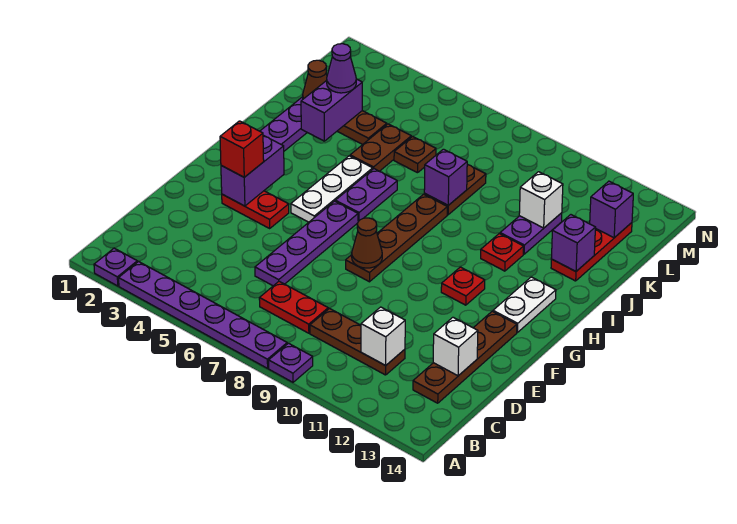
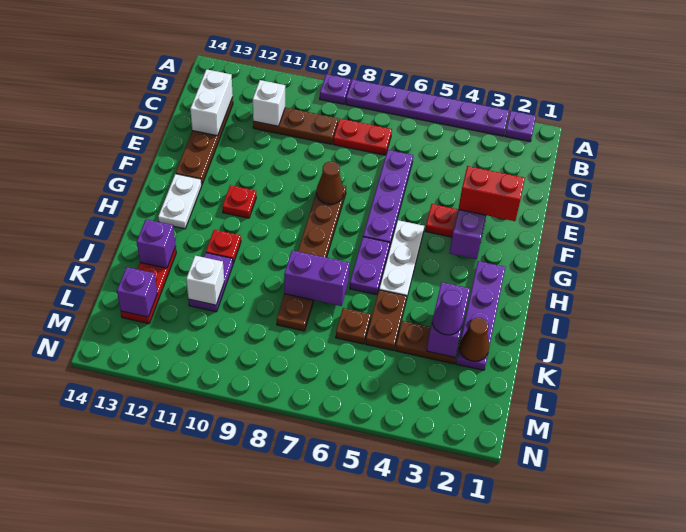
white brick D13 level 2 -> white brick C13:D13 level 2
red brick F3 level 3 -> red brick F2:F3 level 3
purple brick J8 level 2 -> purple brick J7:J8 level 2

